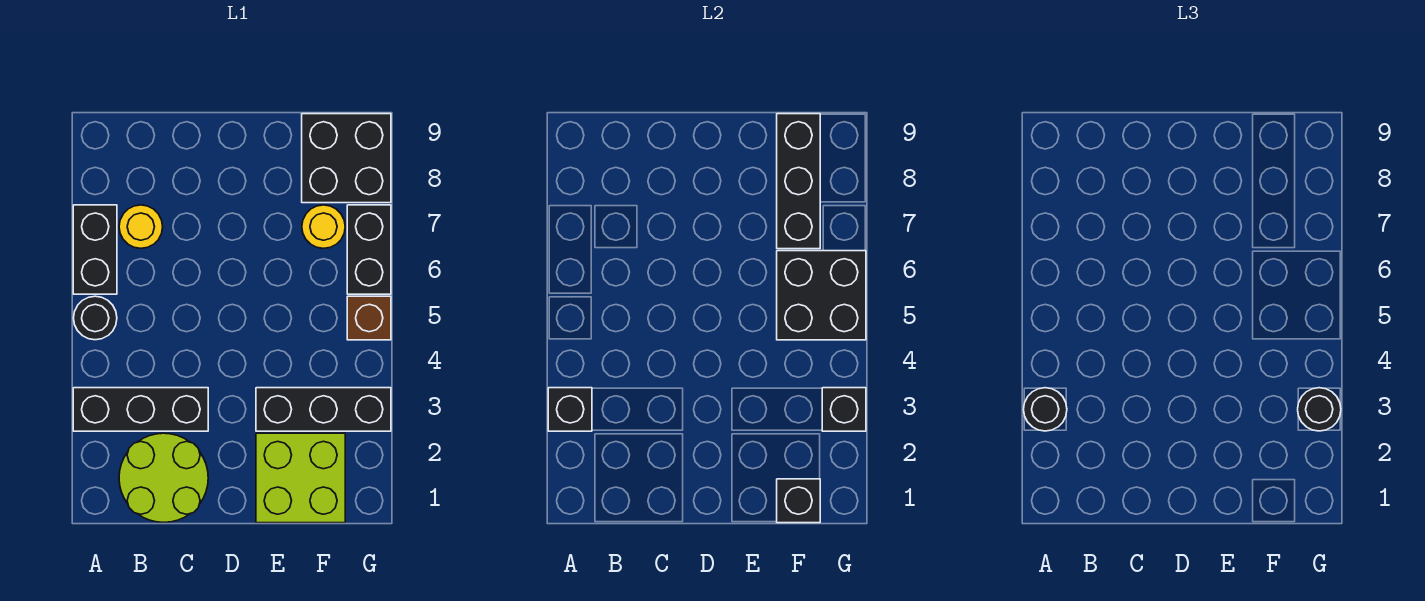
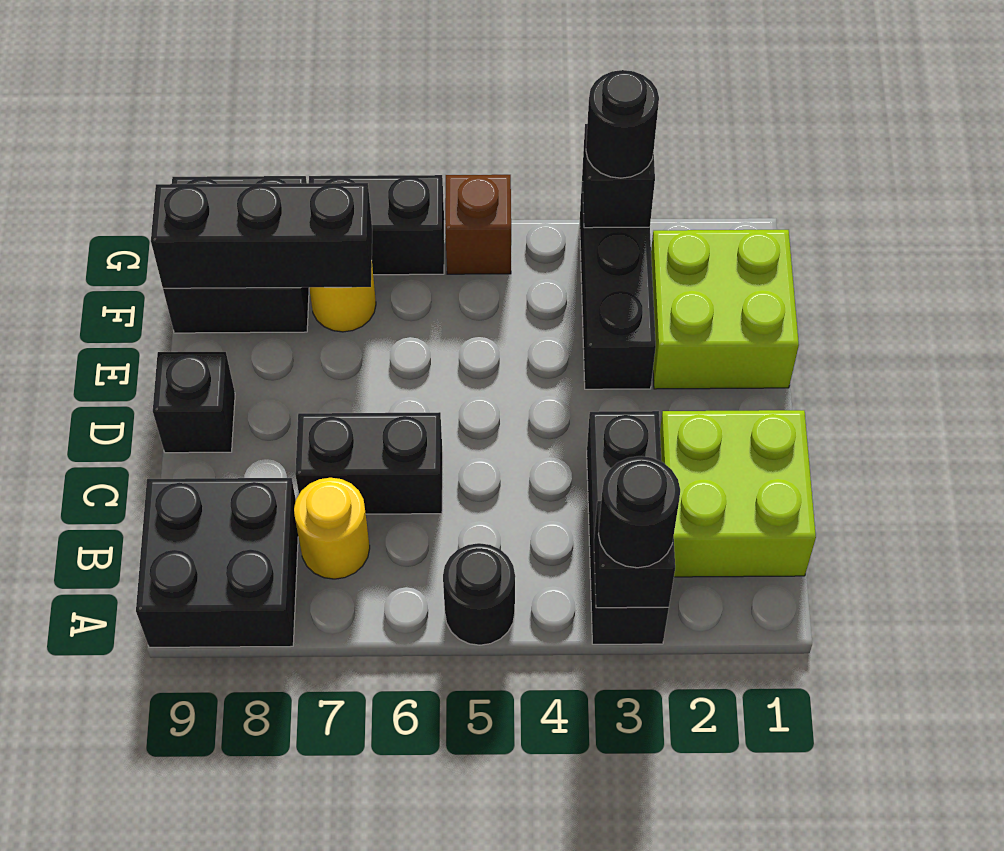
black brick A6:A7 level 1 -> black brick C6:C7 level 1
lime round brick B1:C2 level 1 -> lime brick B1:C2 level 1
black brick F1 level 2 -> black brick D9 level 1
black brick F5:G6 level 2 -> black brick A8:B9 level 1

